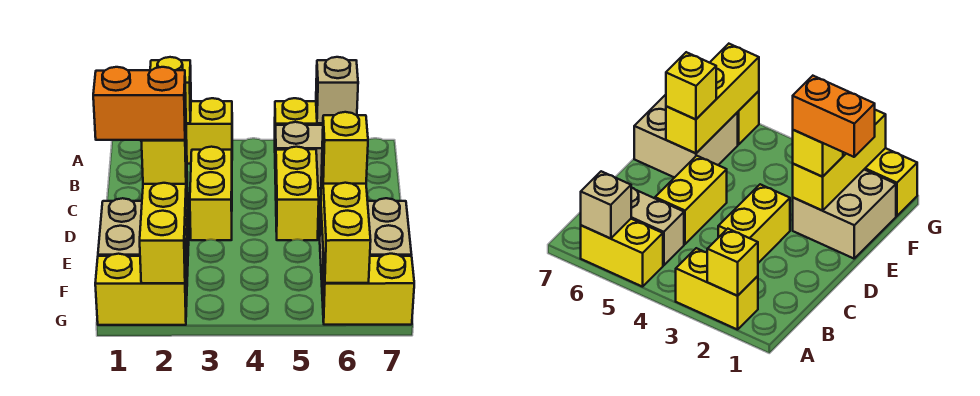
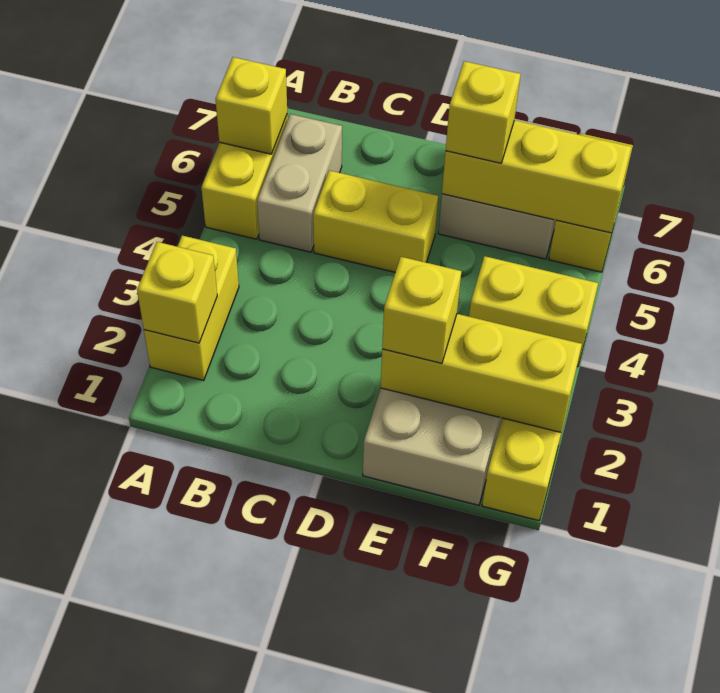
tan brick A6 level 2 -> yellow brick A6 level 2
yellow brick C3:D3 level 1 -> yellow brick F4:G4 level 1
orange brick E1:E2 level 4 -> none

